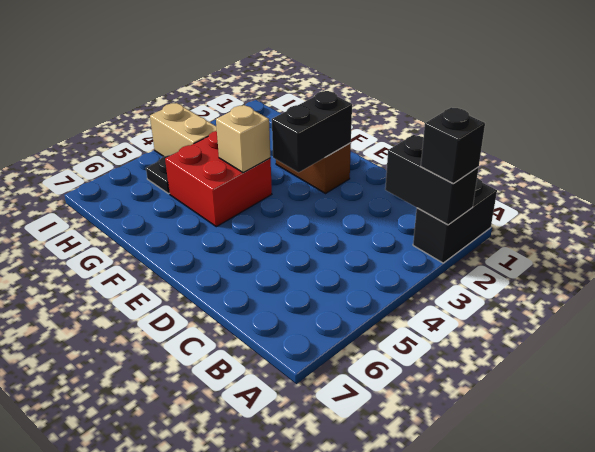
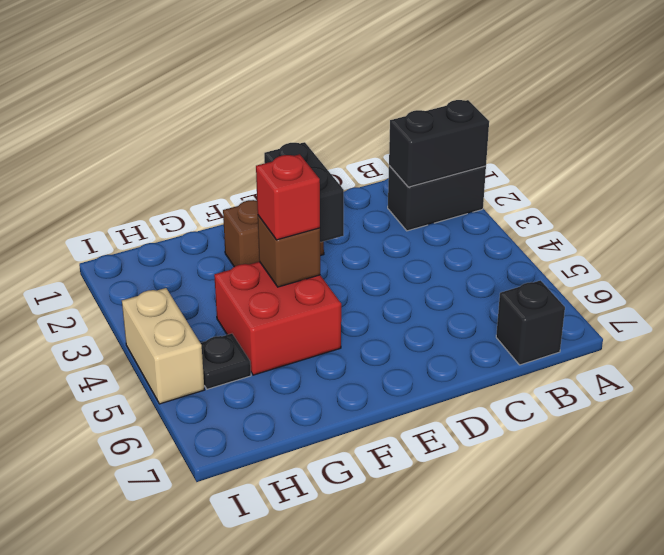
black brick A1:A2 level 1 -> black brick A2:B2 level 1
black brick A2 level 3 -> black brick B7 level 1
tan brick F4 level 2 -> brown brick F4 level 2
none -> red brick F4 level 3
tan brick H4:I4 level 1 -> tan brick I4:I5 level 1

